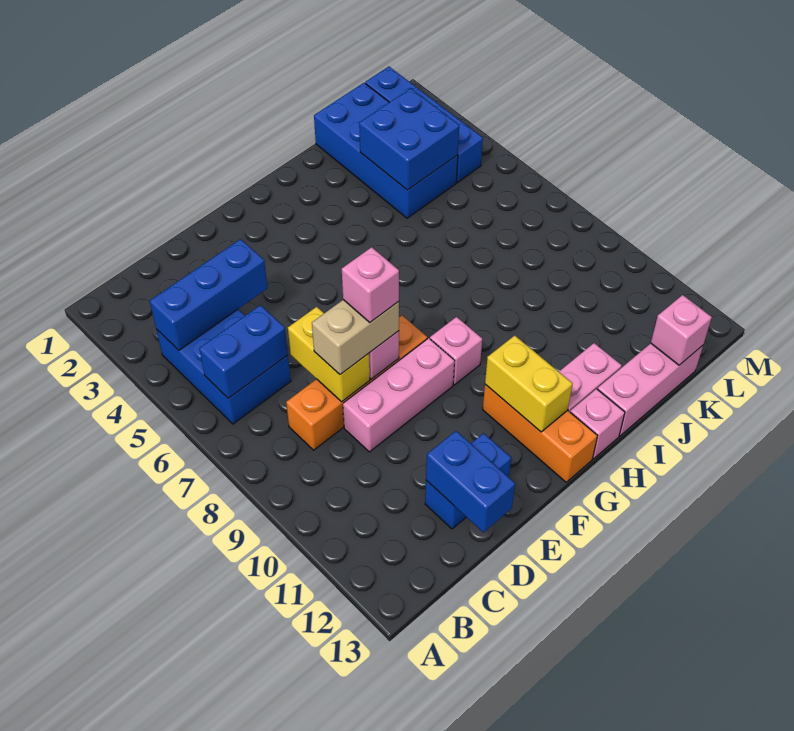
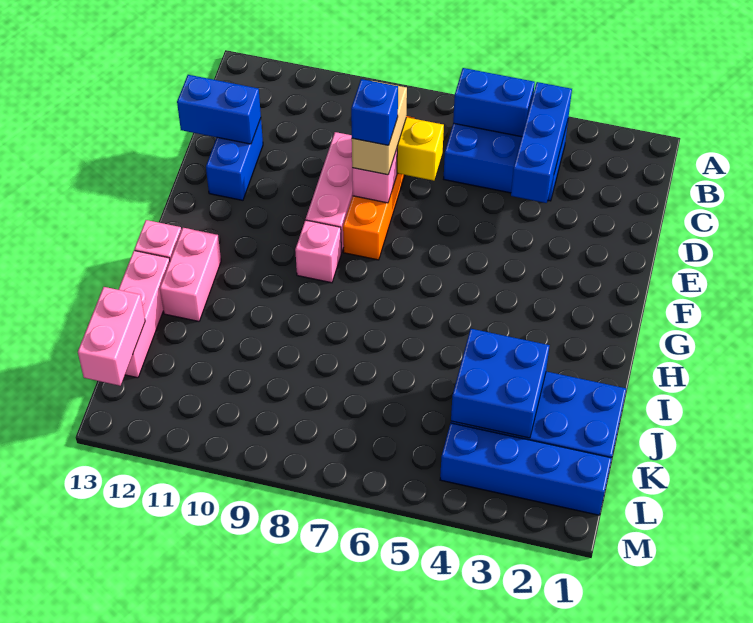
blue brick B6:C6 level 2 -> blue brick B5:B6 level 2
pink brick E8 level 4 -> blue brick E8 level 4
orange brick G11:G13 level 1 -> none
yellow brick G11:G12 level 2 -> none
pink brick K13 level 2 -> pink brick K13:L13 level 2

